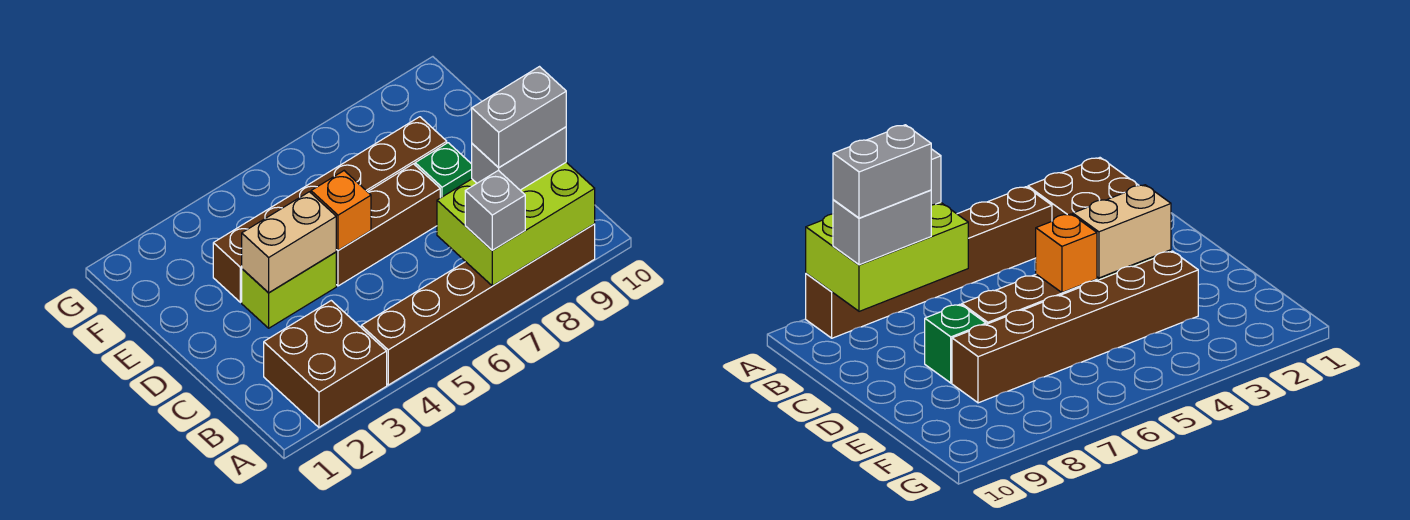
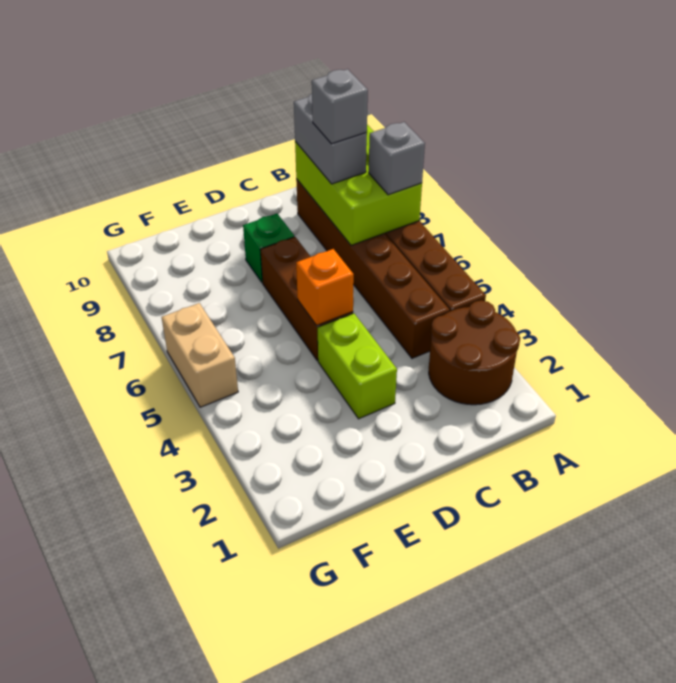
brown brick A2:B3 level 1 -> brown round brick A2:B3 level 1
grey brick B8:B9 level 4 -> grey brick B8 level 4
tan brick D3:D4 level 2 -> tan brick G5:G6 level 1
brown brick E3:E8 level 1 -> brown brick B4:B9 level 1

